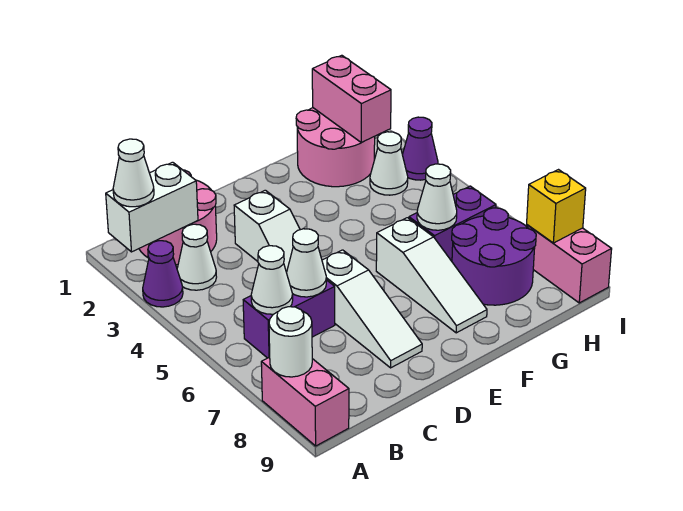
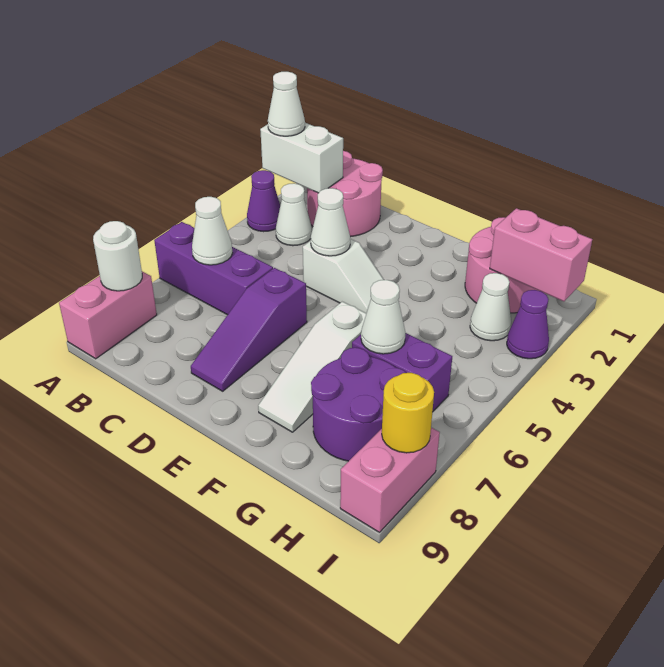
purple brick B6:C6 level 1 -> purple brick A6:C6 level 1
white cone C6 level 2 -> white cone D4 level 2
white slope D3:D4 level 1 top 3 -> white slope D4:E4 level 1 top D
white slope D6:D8 level 1 top 6 -> purple slope D6:D8 level 1 top 6
pink brick H1:H2 level 2 -> pink brick H2:I2 level 2
yellow brick I8 level 2 -> yellow round brick I8 level 2

